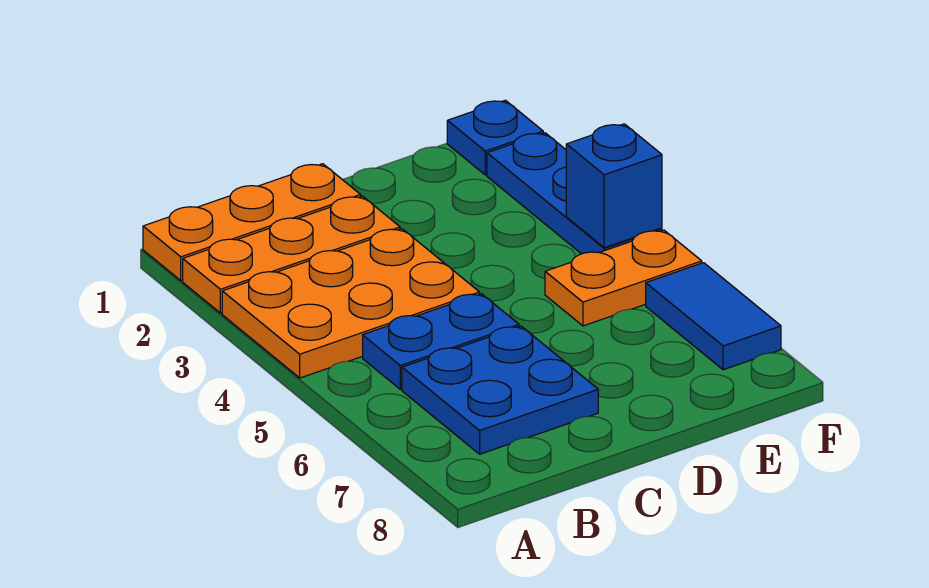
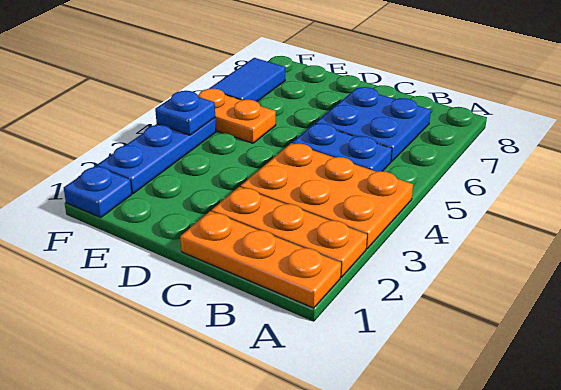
blue brick F4 level 2 -> blue plate F4 level 2

